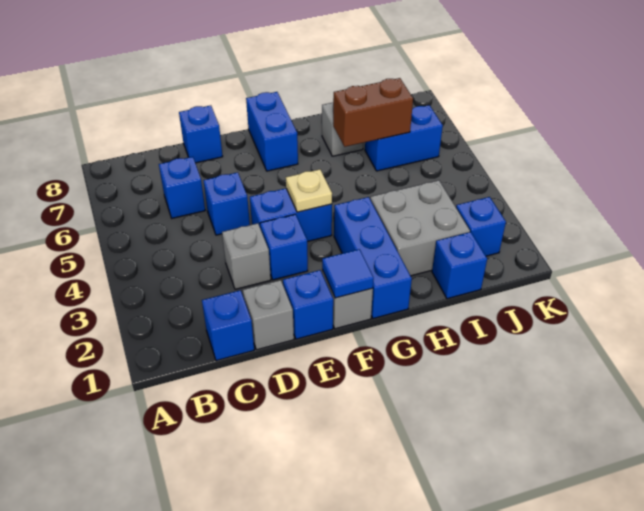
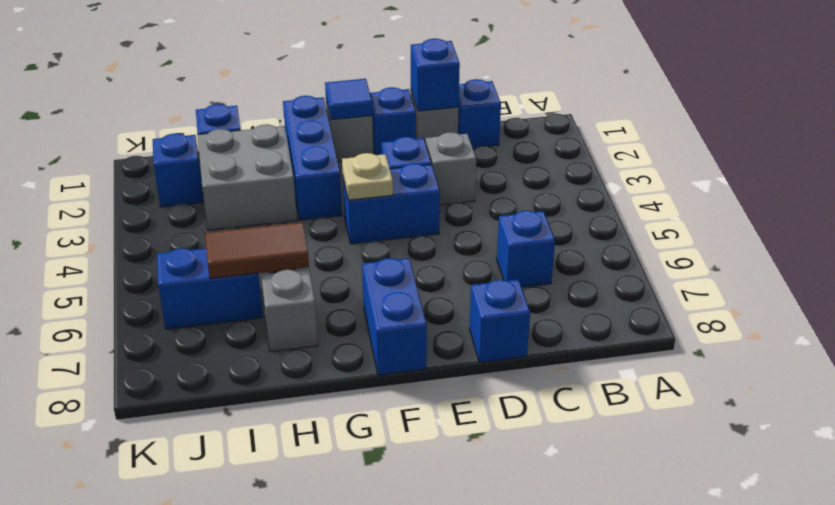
blue brick D5 level 1 -> blue brick D1 level 2
brown brick H6:I6 level 2 -> brown tile H6:I6 level 2

